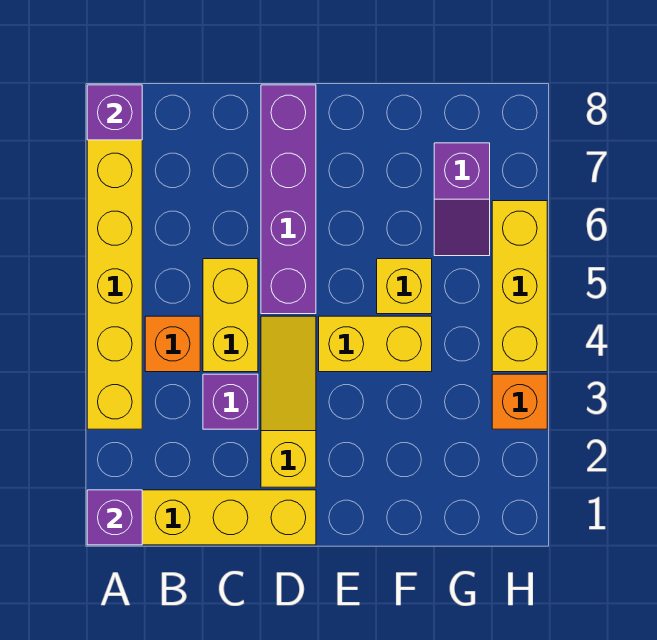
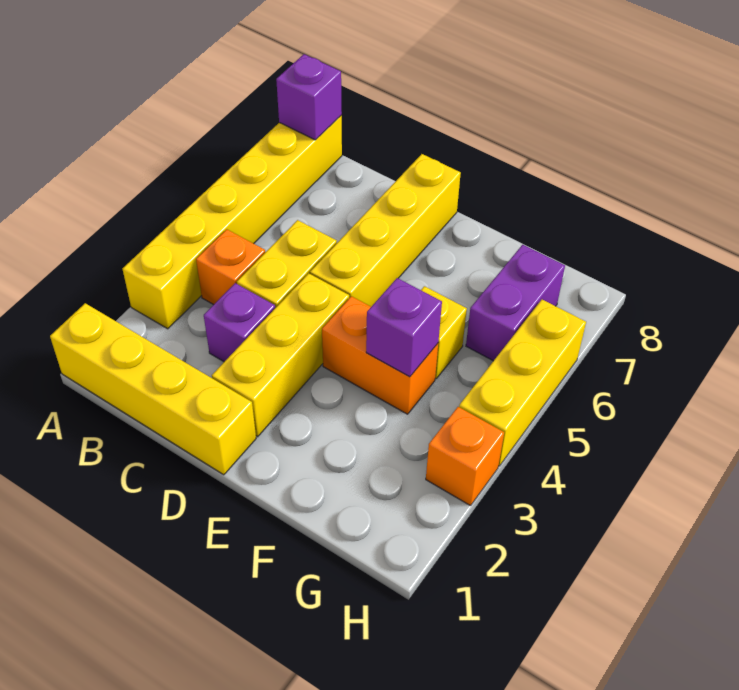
purple brick A1 level 2 -> purple brick F4 level 2
yellow slope D2:D4 level 1 top 2 -> yellow brick D2:D4 level 1
purple brick D5:D8 level 1 -> yellow brick D5:D8 level 1
yellow brick E4:F4 level 1 -> orange brick E4:F4 level 1
purple slope G6:G7 level 1 top 7 -> purple brick G6:G7 level 1

